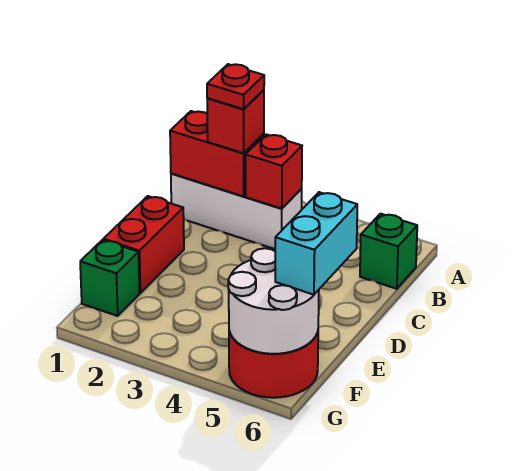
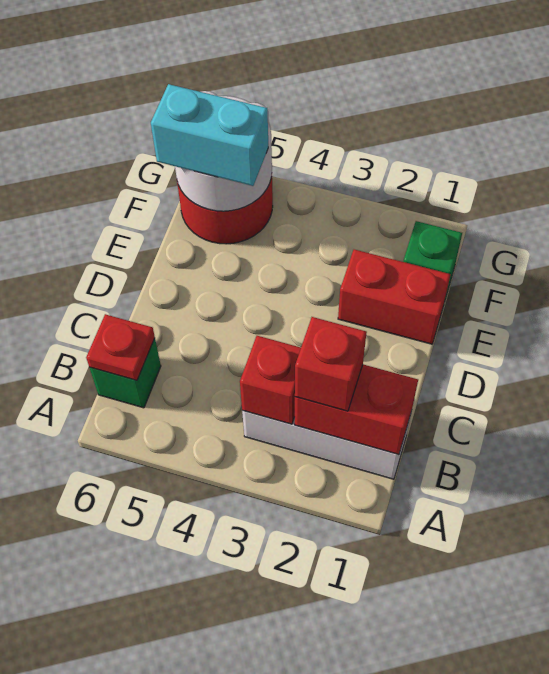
red plate B2 level 4 -> red plate B6 level 2
red brick D1:E1 level 1 -> red brick E1:E2 level 1
cyan brick E6:F6 level 3 -> cyan brick F5:F6 level 3

